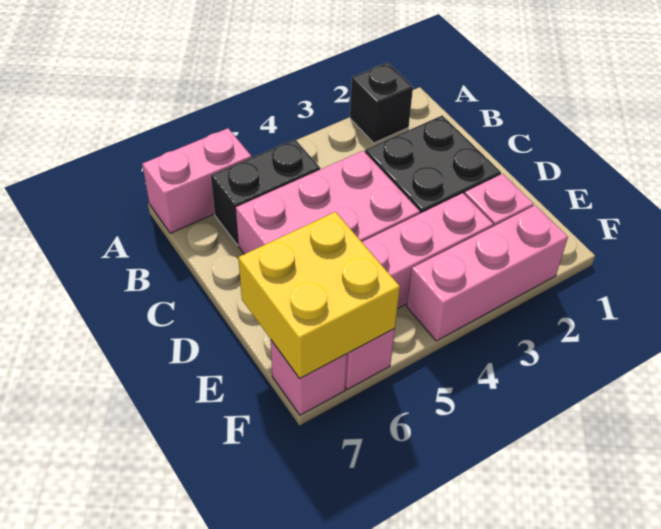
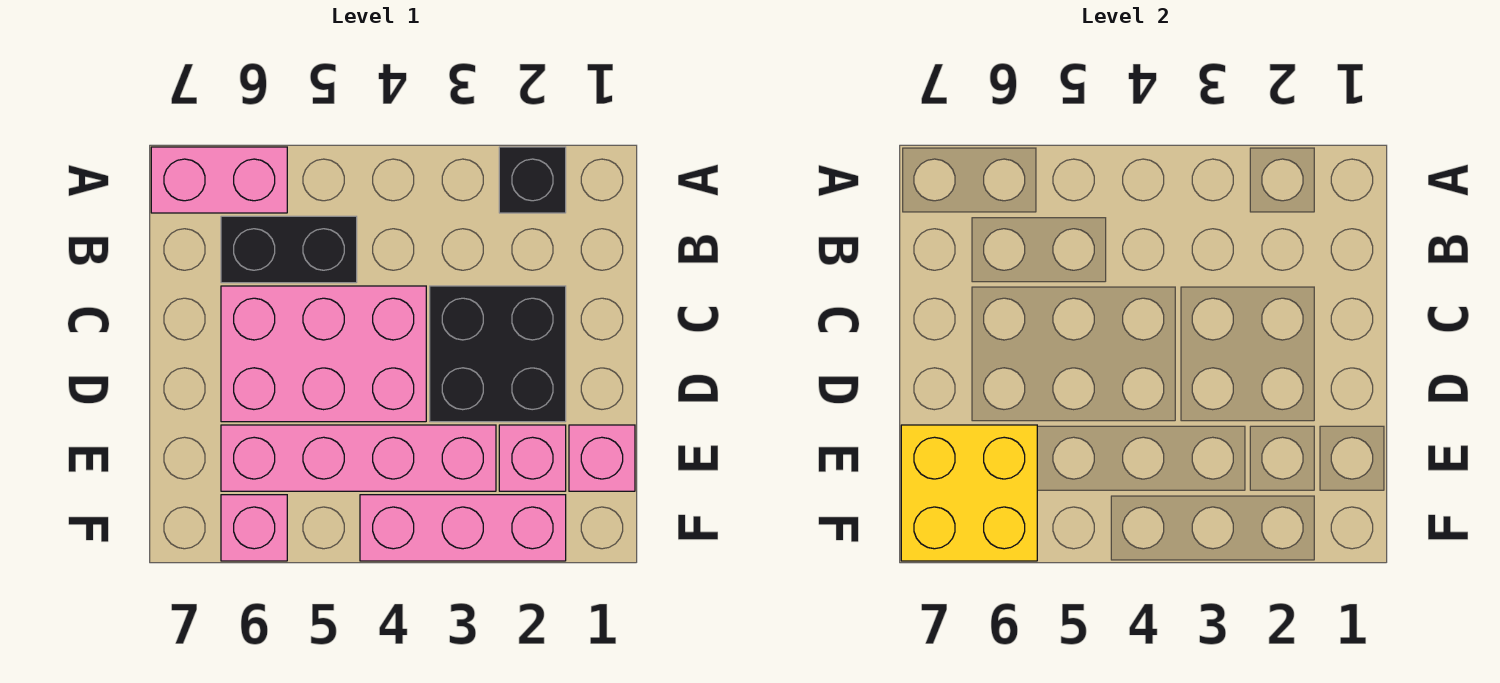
pink brick F7 level 1 -> pink brick E1 level 1

